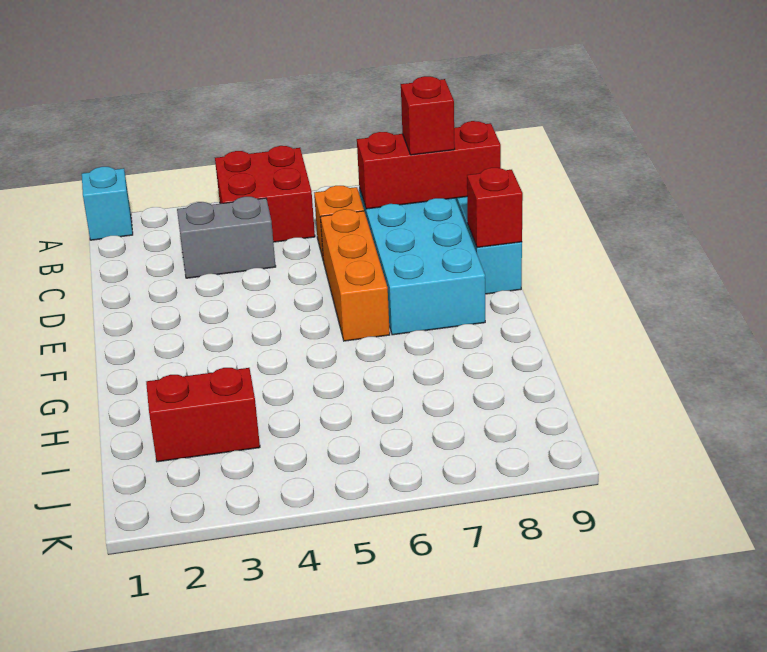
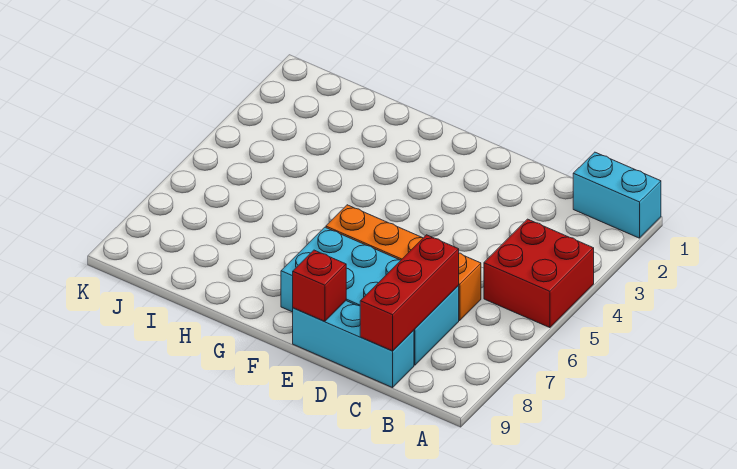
cyan brick A1 level 1 -> cyan brick A1:B1 level 1
grey brick C3:C4 level 1 -> none
red brick C8 level 3 -> none
red brick I2:I3 level 1 -> none

